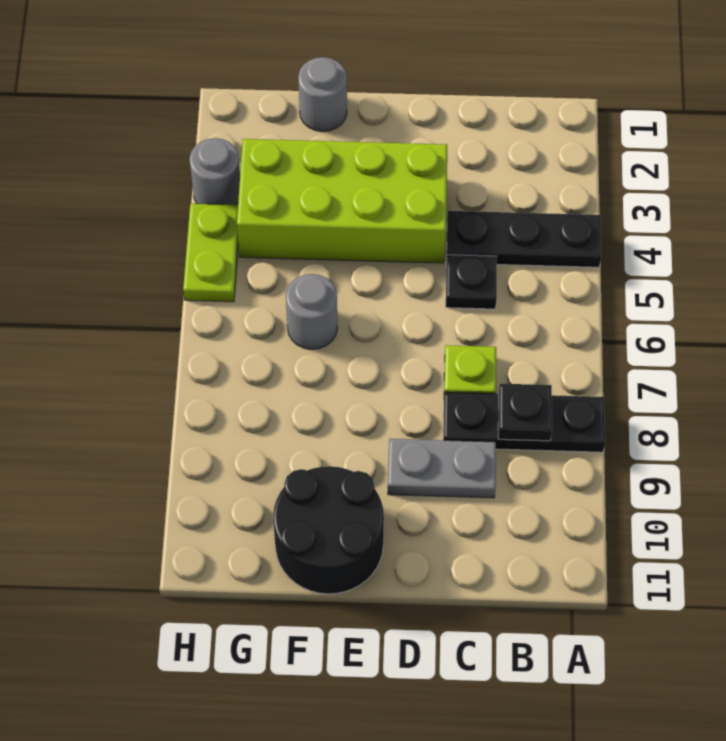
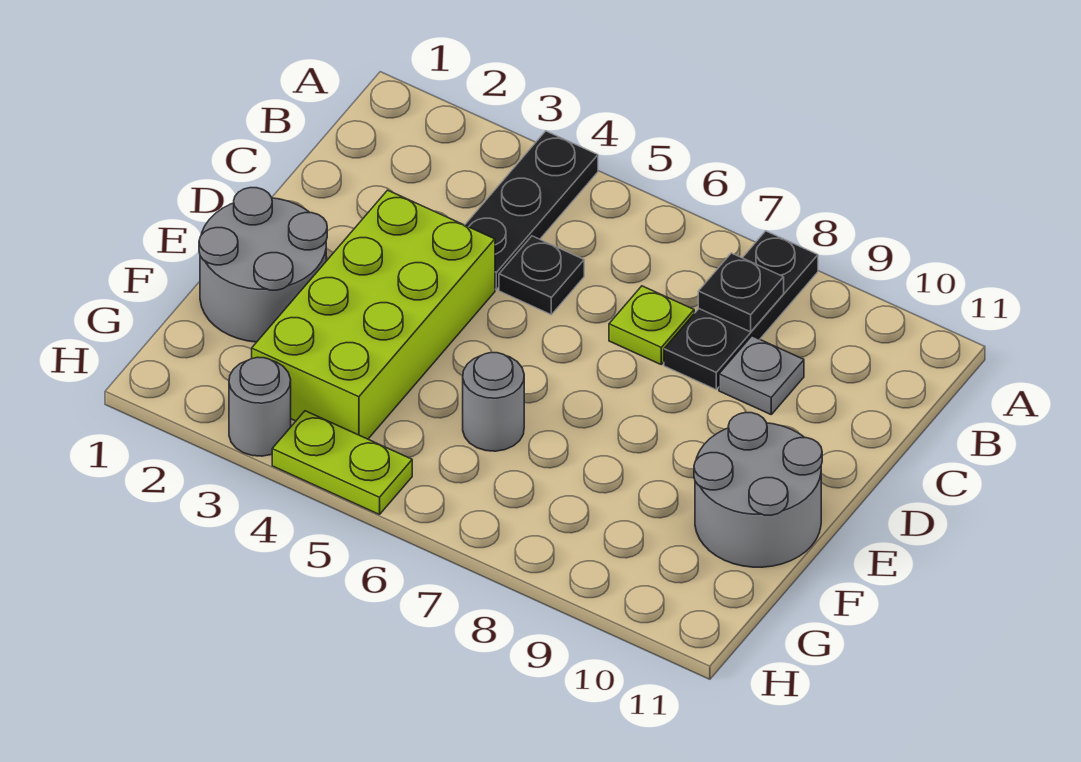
grey plate C9:D9 level 1 -> grey plate C9 level 1
black round brick E10:F11 level 1 -> grey round brick E10:F11 level 1
grey round brick F1 level 1 -> grey round brick E1:F2 level 1

